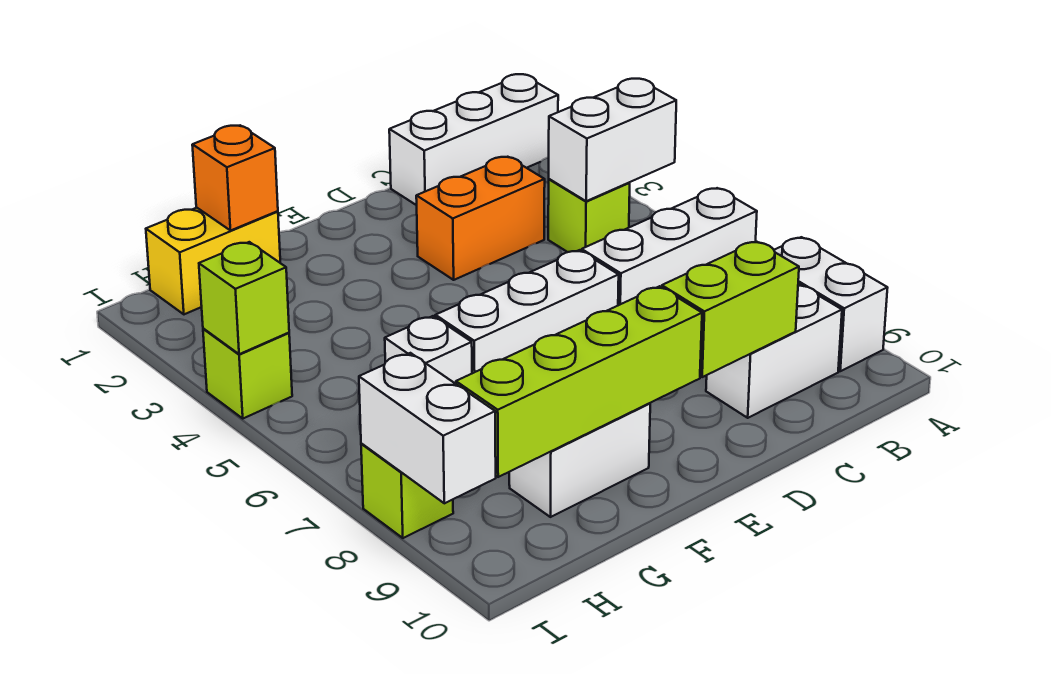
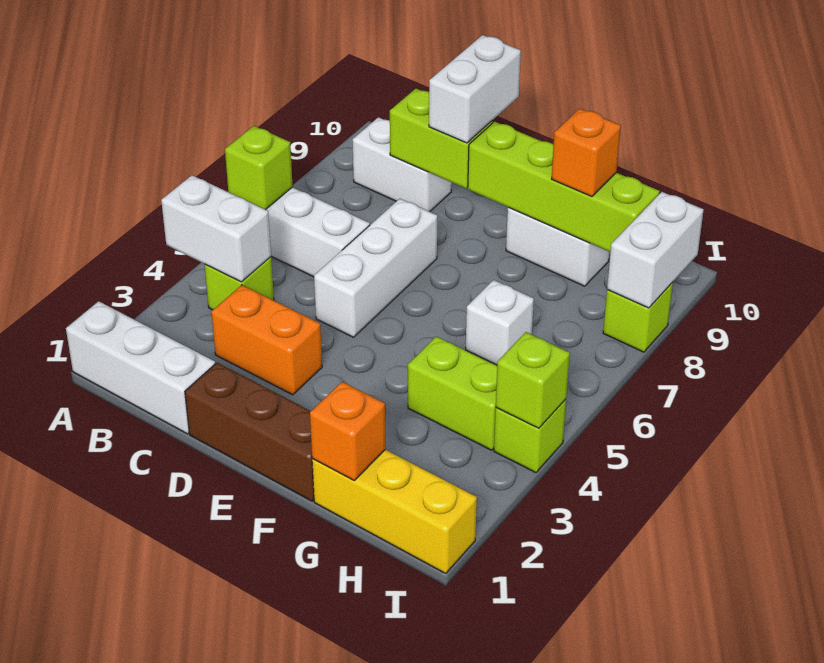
none -> lime brick A6 level 2
white brick A8:A9 level 1 -> white brick D9:D10 level 3
none -> brown brick D1:F1 level 1
white brick D6:F6 level 1 -> white brick D5:D7 level 1
yellow brick G1:H1 level 1 -> yellow brick G1:I1 level 1
none -> lime brick G4:H4 level 1
none -> orange brick G9 level 3

